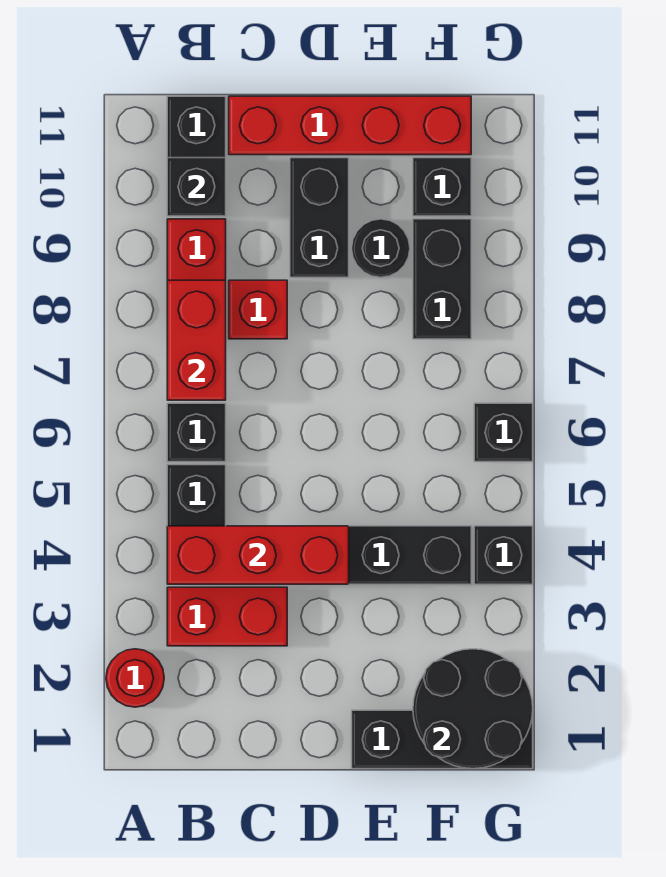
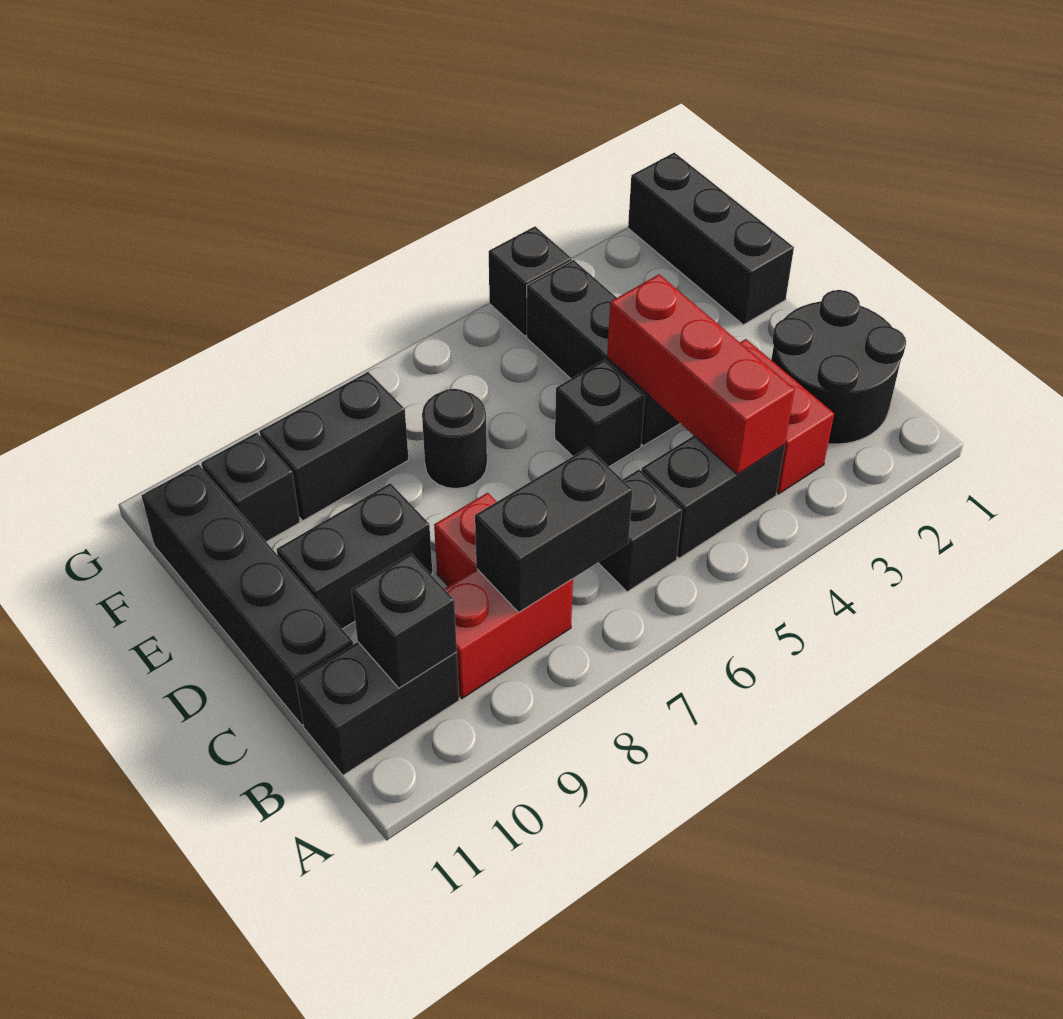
red round brick A2 level 1 -> none
red brick B7:B8 level 2 -> black brick B7:B8 level 2
red brick C11:F11 level 1 -> black brick C11:F11 level 1
black round brick E9 level 1 -> black round brick E7 level 1
black round brick F1:G2 level 2 -> black round brick B1:C2 level 1
black brick G6 level 1 -> black brick D5 level 1

